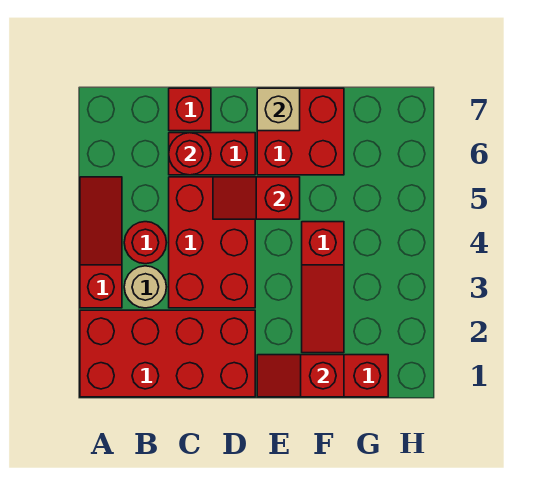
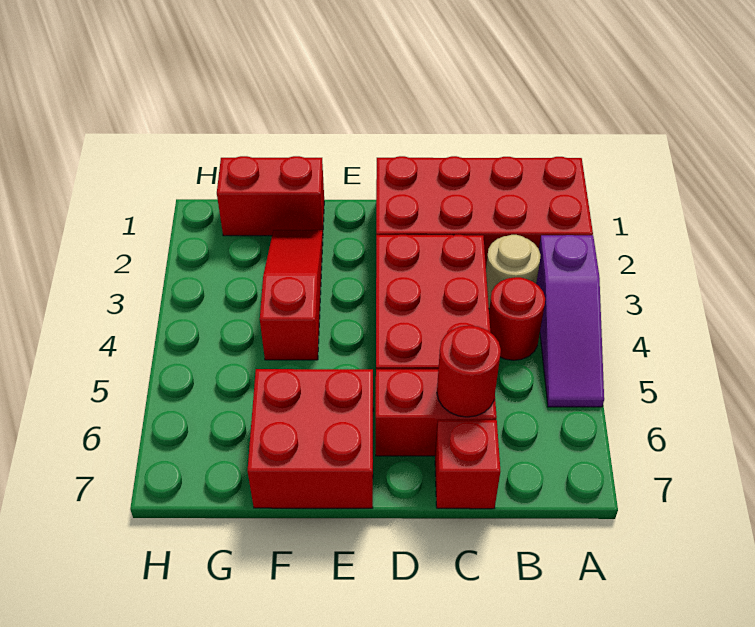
red slope A3:A5 level 1 top 3 -> purple slope A3:A5 level 1 top 3
red slope D5:E5 level 2 top E -> none
red slope E1:F1 level 2 top F -> none
tan brick E7 level 2 -> none

